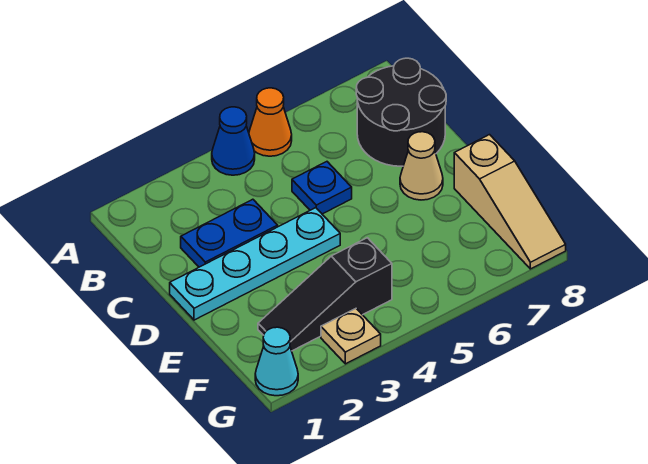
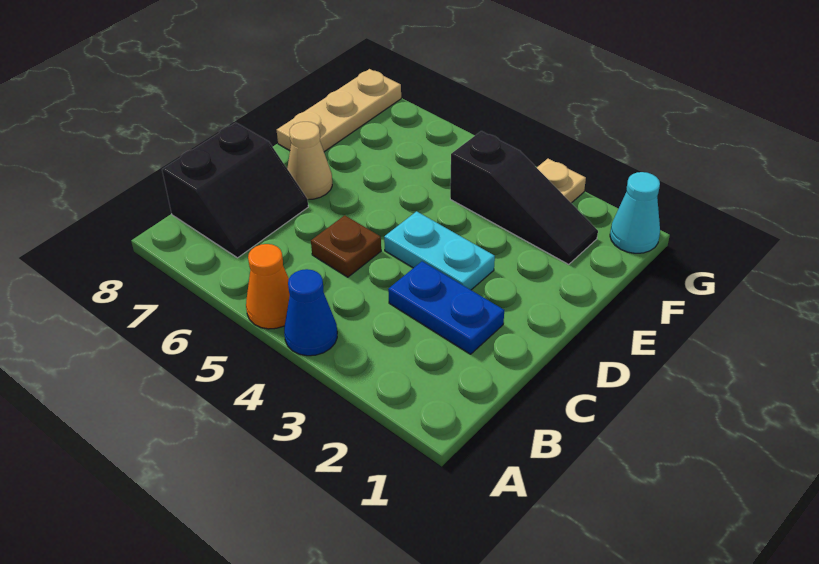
black round brick B7:C8 level 1 -> black slope B7:C8 level 1 top 8
blue plate C5 level 1 -> brown plate C5 level 1
cyan plate D1:D4 level 1 -> cyan plate D3:D4 level 1
tan slope E8:G8 level 1 top E -> tan plate E8:G8 level 1

